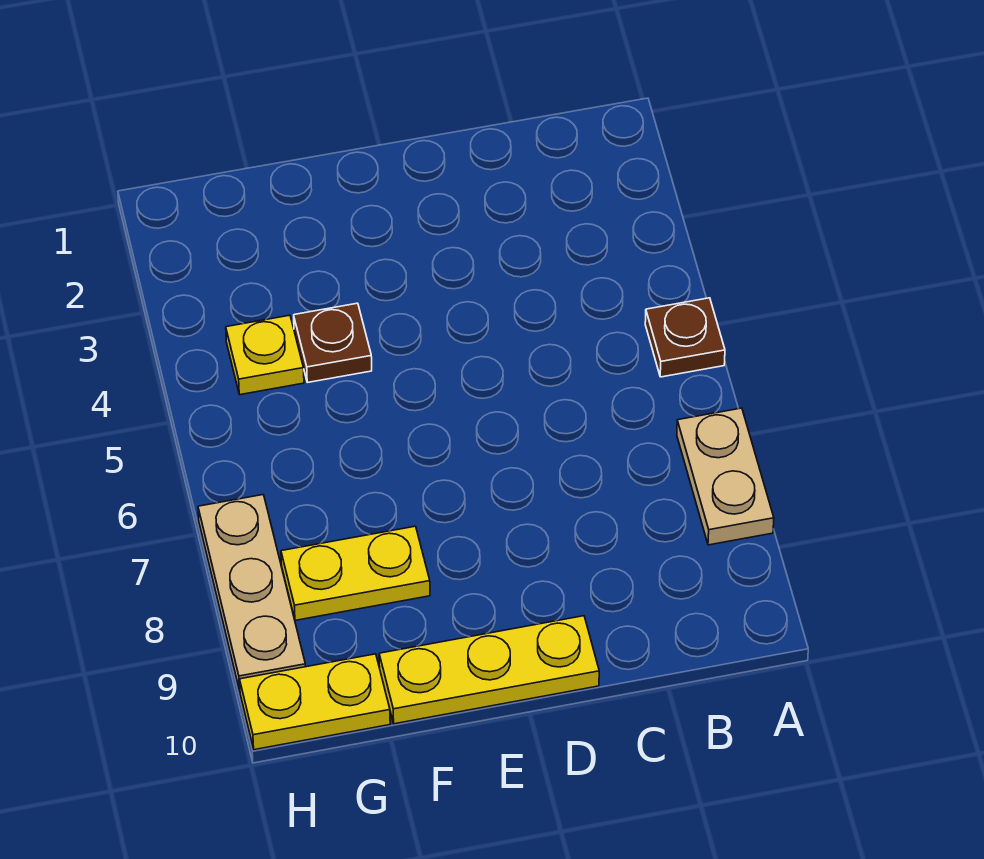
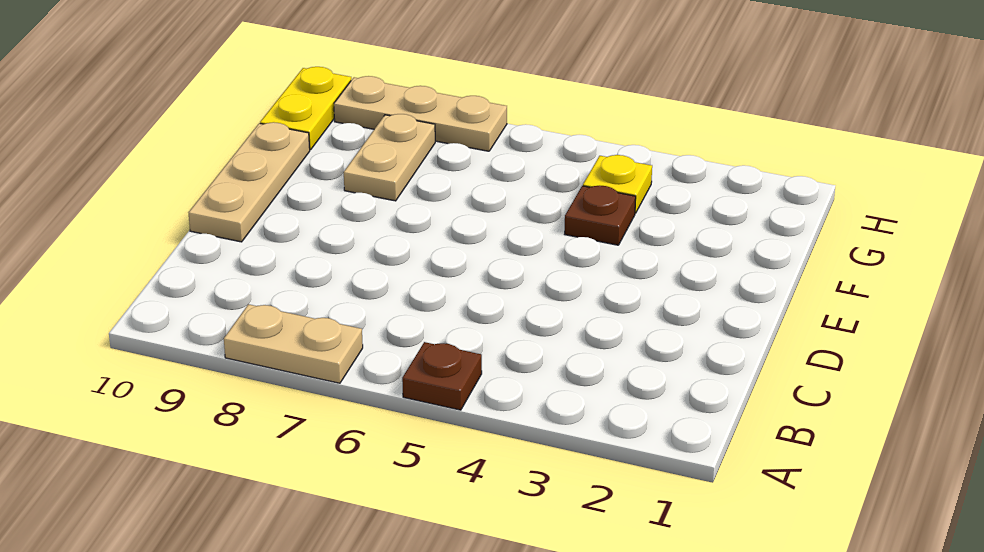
yellow plate D10:F10 level 1 -> tan plate D10:F10 level 1
yellow plate F8:G8 level 1 -> tan plate F8:G8 level 1

